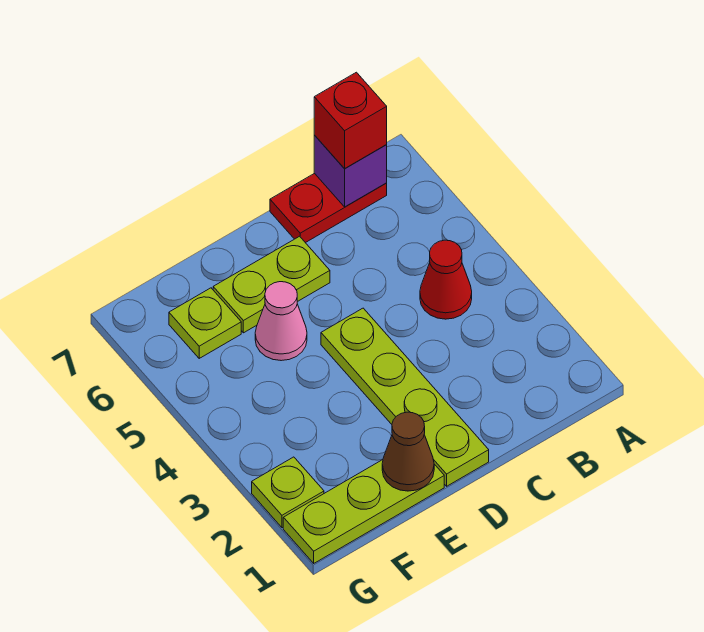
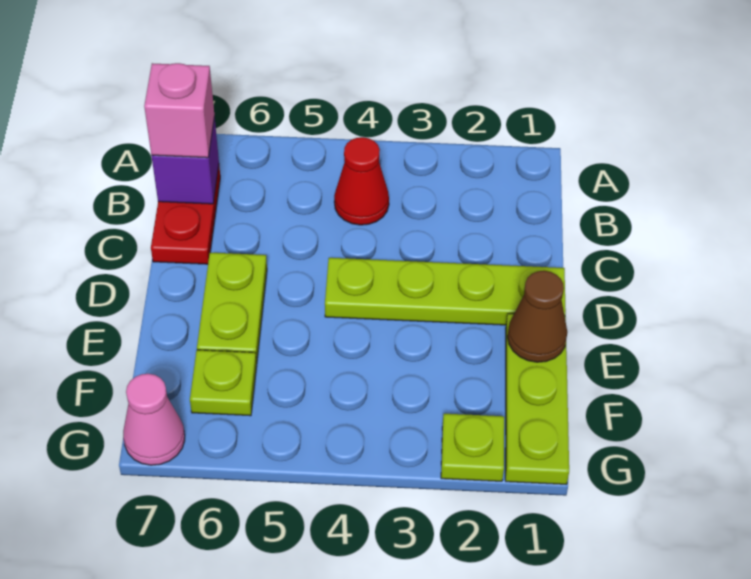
red brick B7 level 3 -> pink brick B7 level 3
pink cone E5 level 1 -> pink cone G7 level 1

